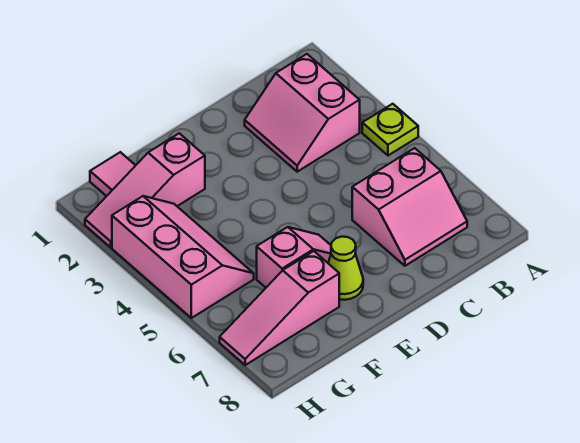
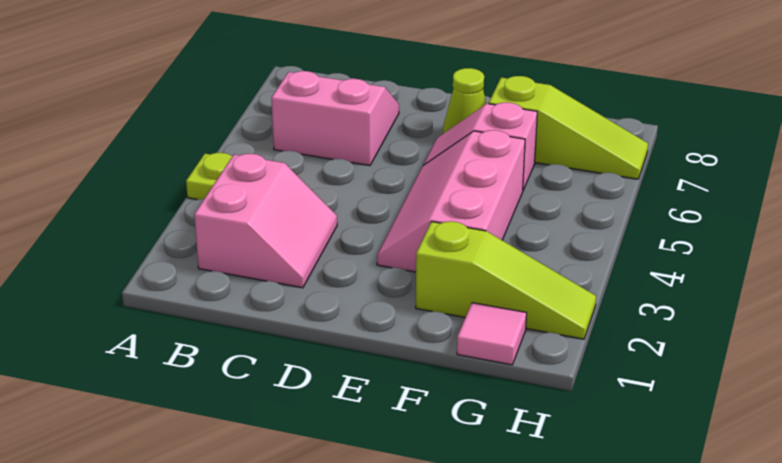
pink slope F2:H2 level 1 top F -> lime slope F2:H2 level 1 top F
pink slope F7:H7 level 1 top F -> lime slope F7:H7 level 1 top F
pink slope G3:H5 level 1 top H -> pink slope E3:F5 level 1 top F

